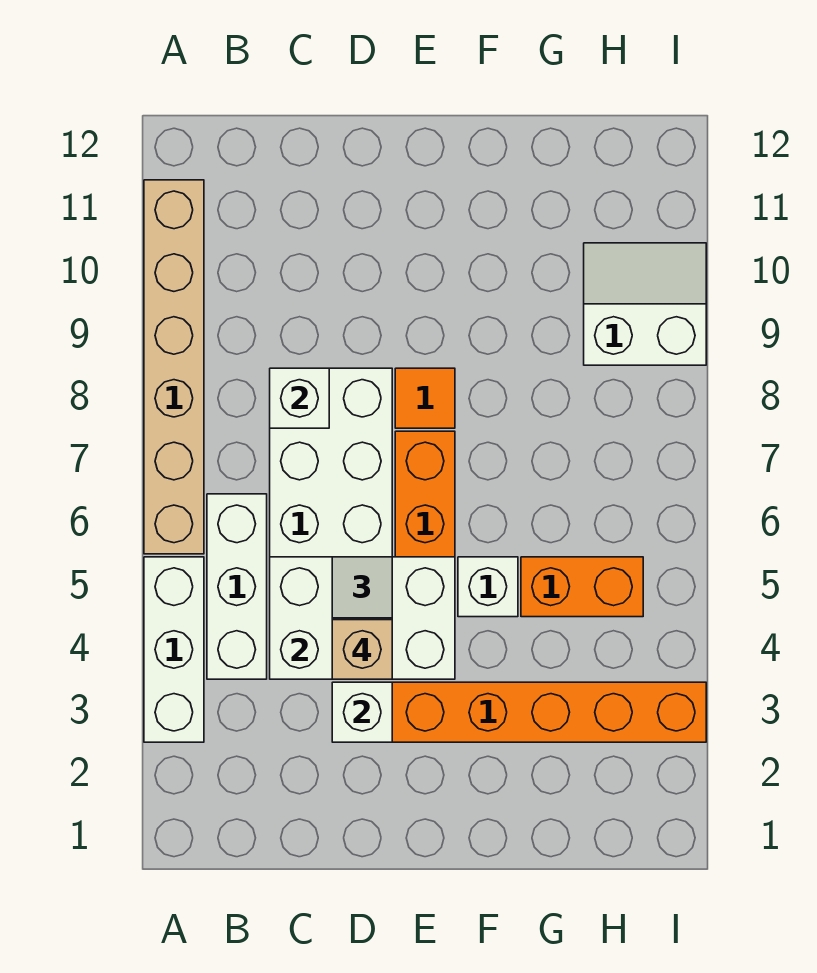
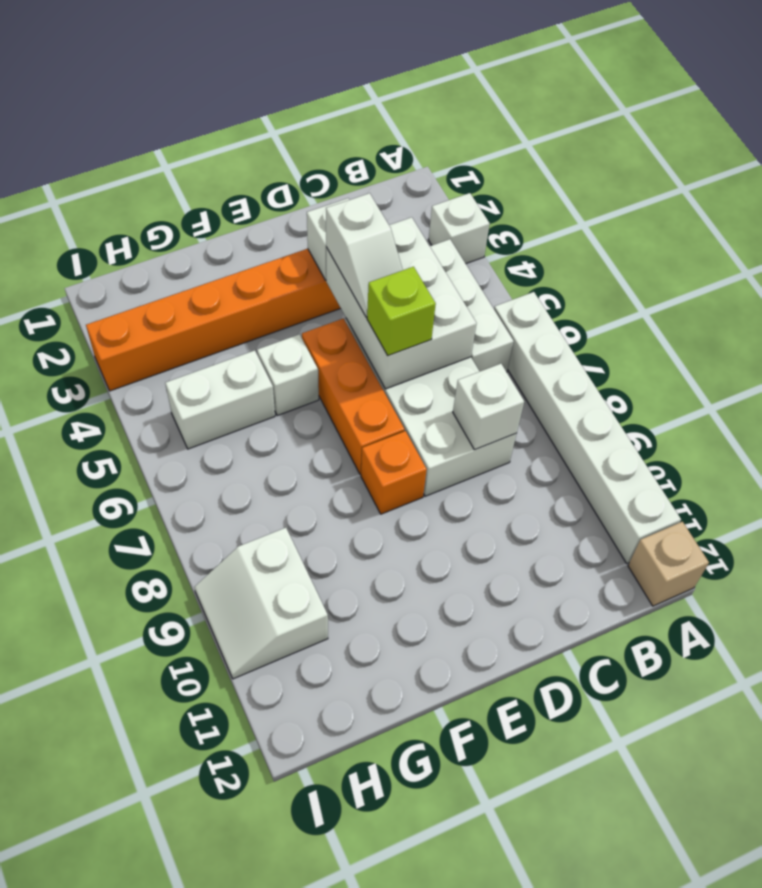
white brick A3:A5 level 1 -> white brick A3 level 1
tan brick A6:A11 level 1 -> white brick A6:A11 level 1
white brick C4:E5 level 2 -> white brick C4:D6 level 2
tan brick D4 level 4 -> tan brick A12 level 1
none -> lime brick D6 level 3
orange tile E8 level 1 -> orange brick E8 level 1
orange brick G5:H5 level 1 -> white brick G5:H5 level 1
white slope H9:I10 level 1 top 9 -> white slope H9:I10 level 1 top H

